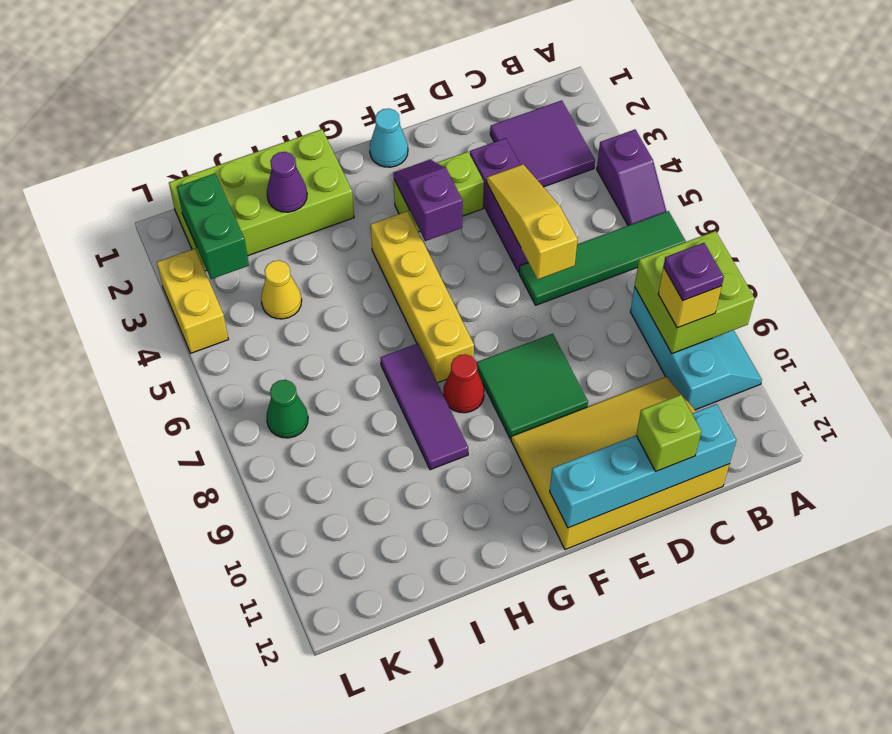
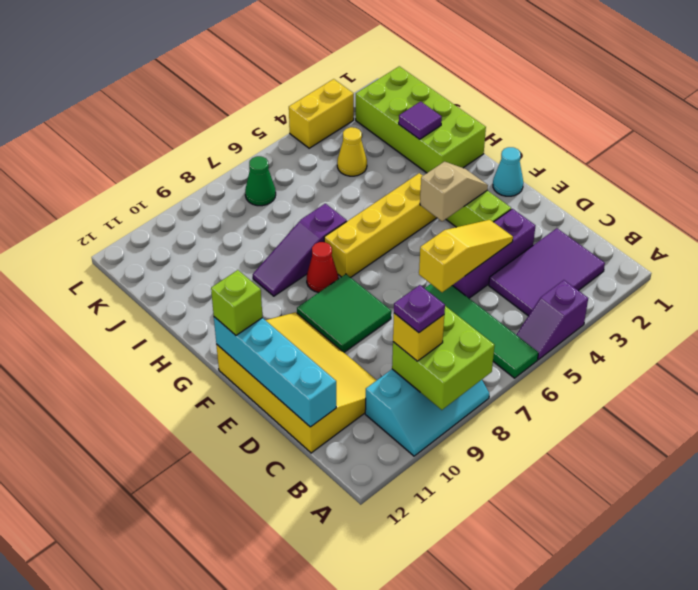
purple tile B2:C3 level 1 -> purple tile B2:C4 level 1
lime brick D12 level 3 -> lime brick F12 level 3
purple slope F3:F4 level 2 top 4 -> tan slope F3:F4 level 2 top 4
purple tile H7:H9 level 1 -> purple slope H7:H9 level 1 top 7
purple cone I2 level 2 -> purple tile I2 level 2
green brick K2:K3 level 2 -> none

